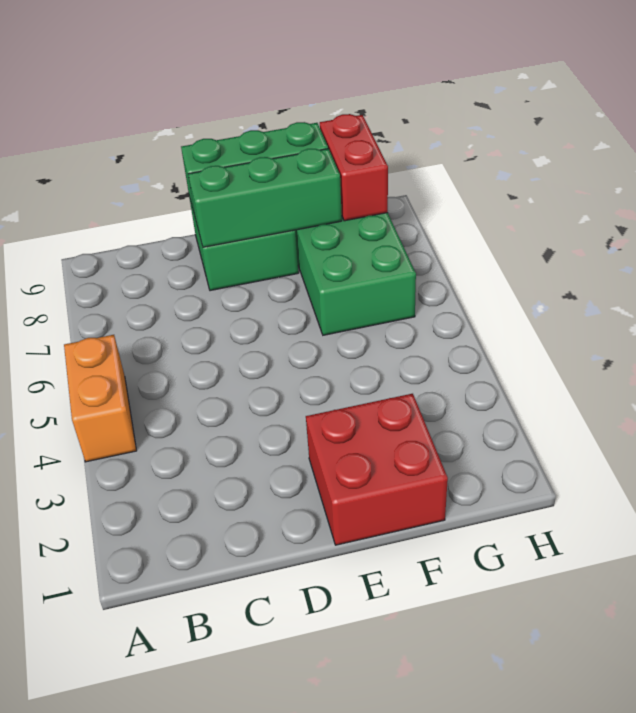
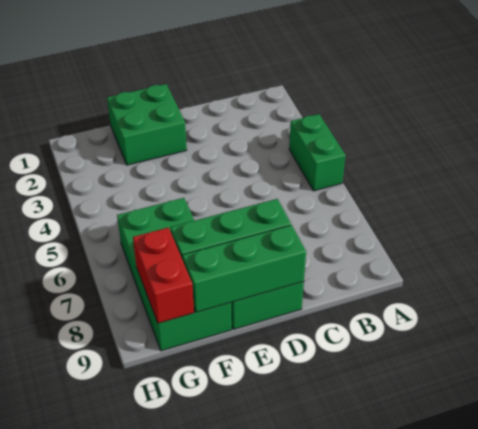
orange brick A4:A5 level 1 -> green brick A4:A5 level 1
red brick E1:F2 level 1 -> green brick E1:F2 level 1

